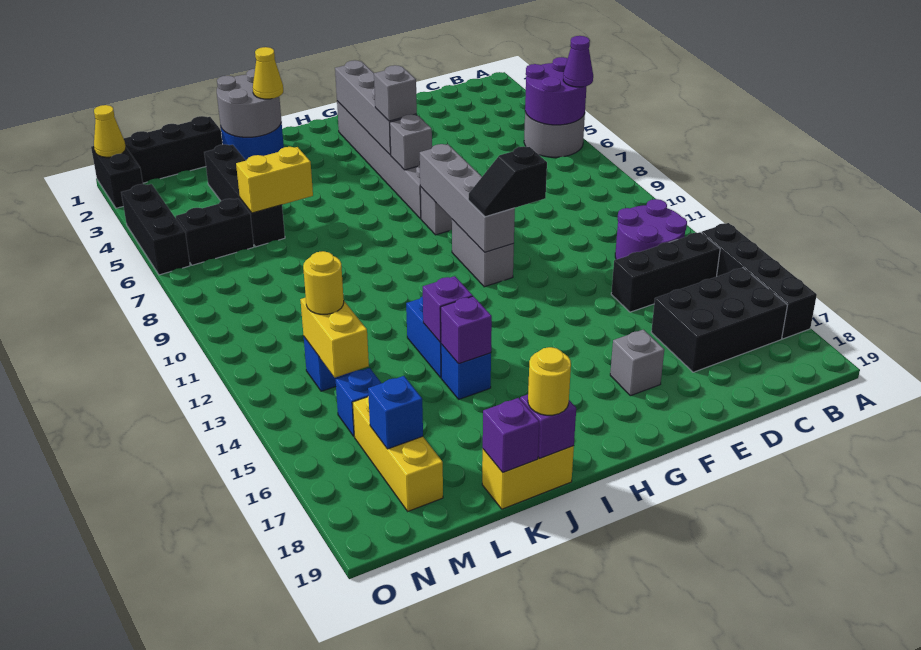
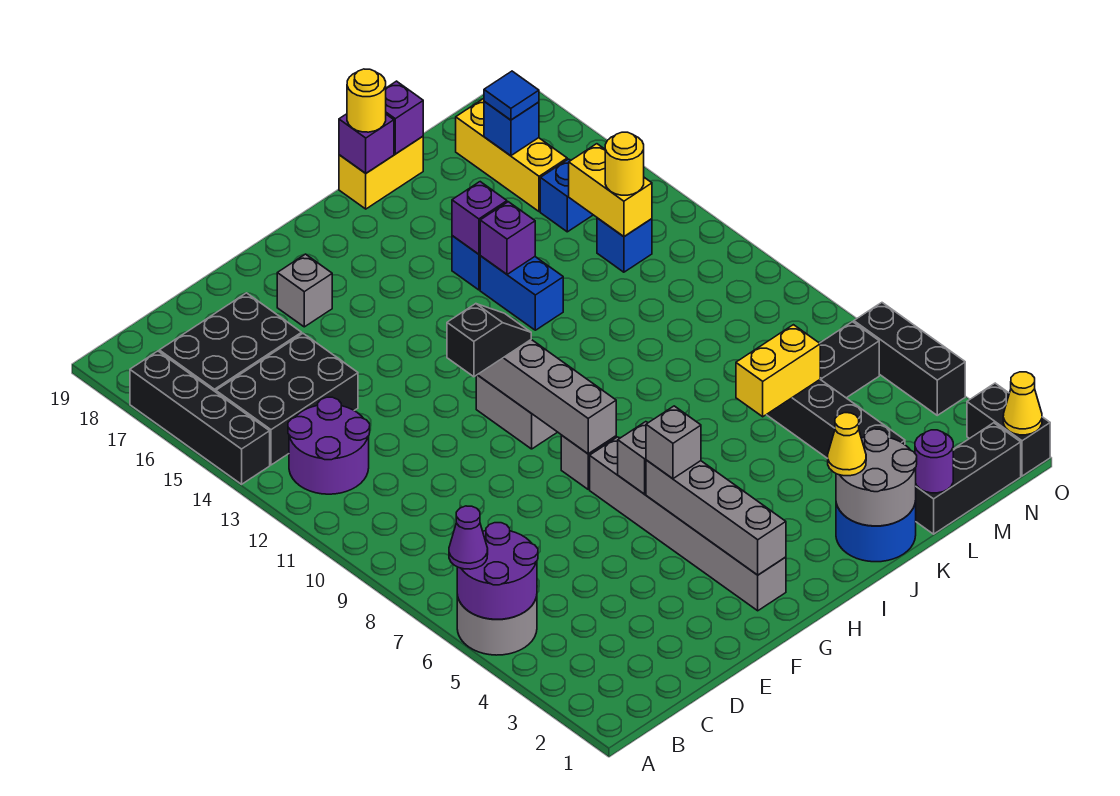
black brick B14:D14 level 1 -> black brick B14:D15 level 1
none -> purple round brick L1 level 2
none -> blue tile M17 level 3

